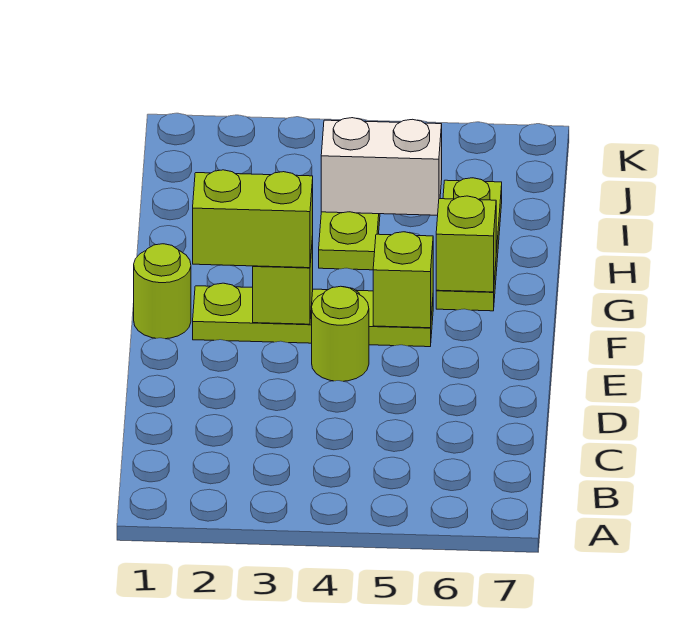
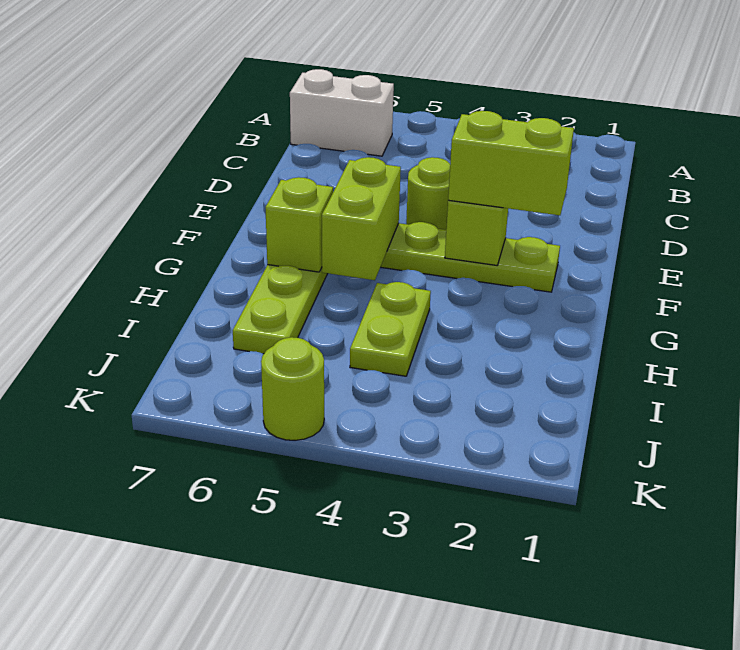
lime round brick F1 level 1 -> lime round brick K5 level 1
lime brick F5 level 2 -> lime brick F5:G5 level 2
white brick I4:I5 level 2 -> white brick B6:B7 level 1

